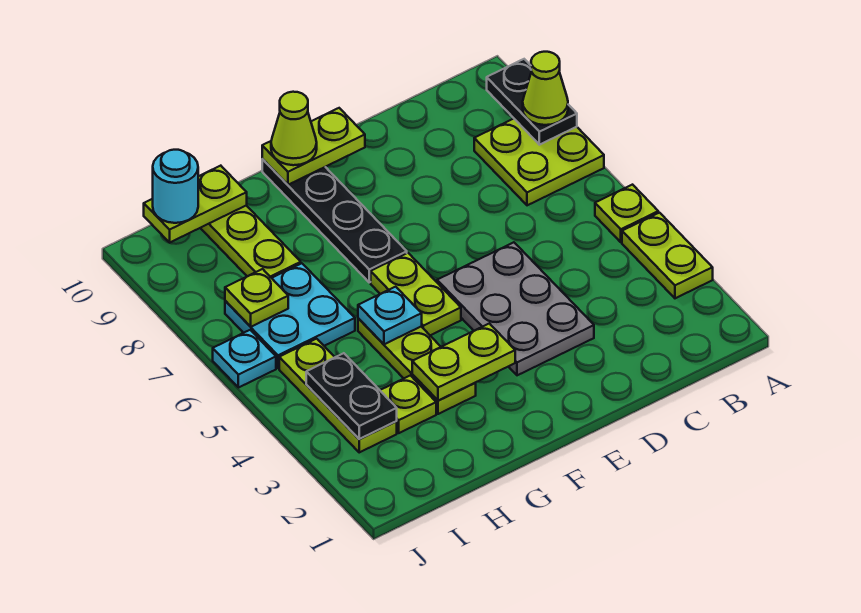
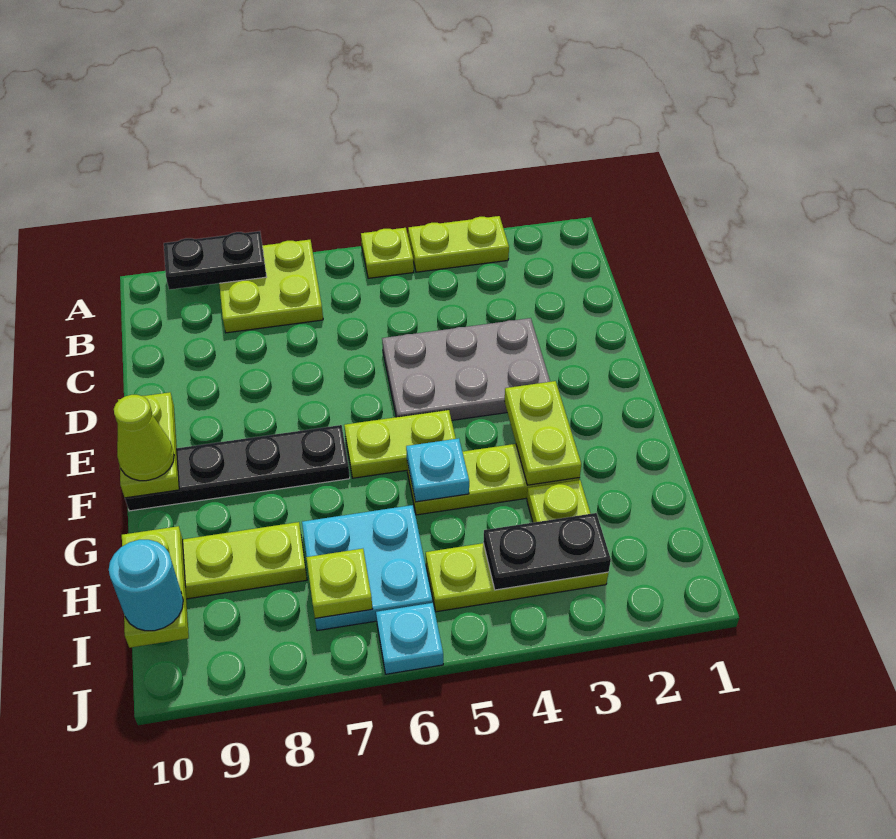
lime cone A8 level 3 -> none

